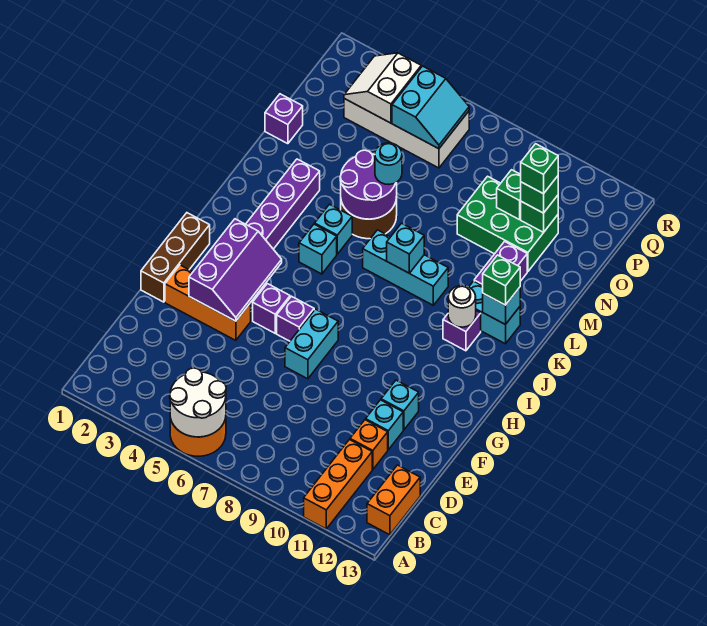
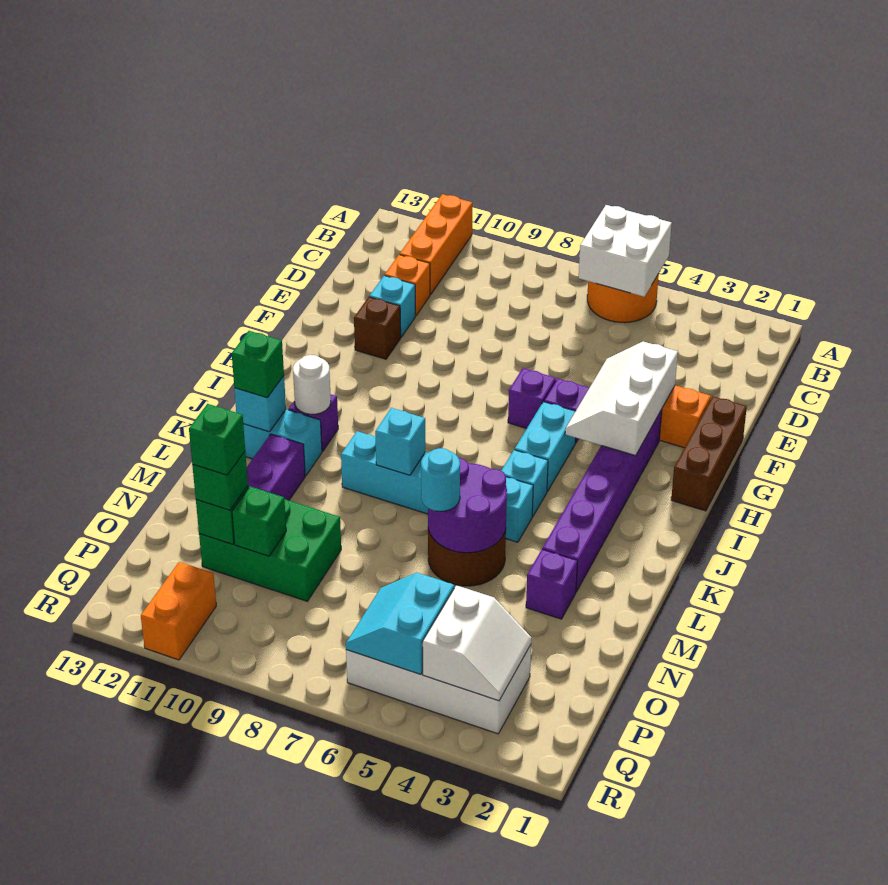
white round brick A5:B6 level 2 -> white brick A5:B6 level 2
orange brick B13:C13 level 1 -> orange brick Q11:R11 level 1
purple slope F3:H4 level 2 top 3 -> white slope F3:H4 level 2 top 3
cyan brick F7:G7 level 1 -> cyan brick H5:I5 level 1
cyan brick F11 level 1 -> brown brick F11 level 1
purple brick N1 level 1 -> purple brick M3 level 1

